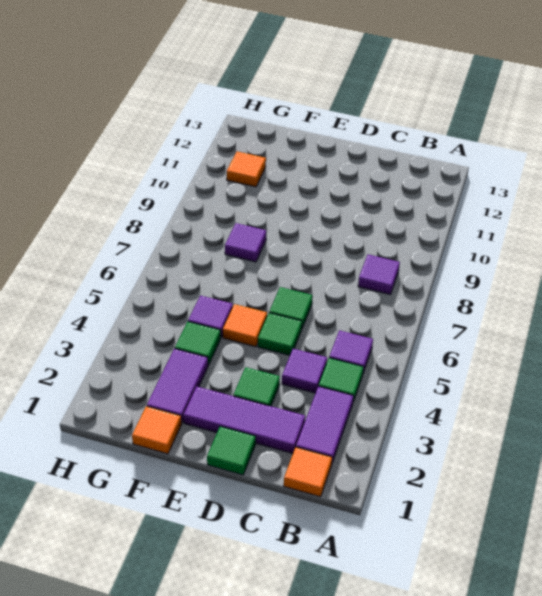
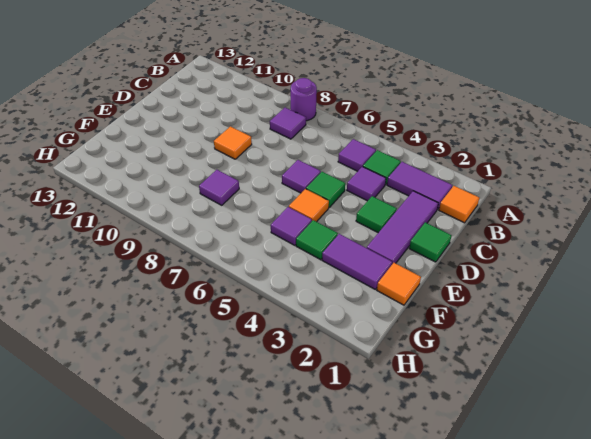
none -> purple round brick A8 level 1
green tile D6 level 1 -> purple tile D6 level 1
orange tile G11 level 1 -> orange tile D9 level 1

